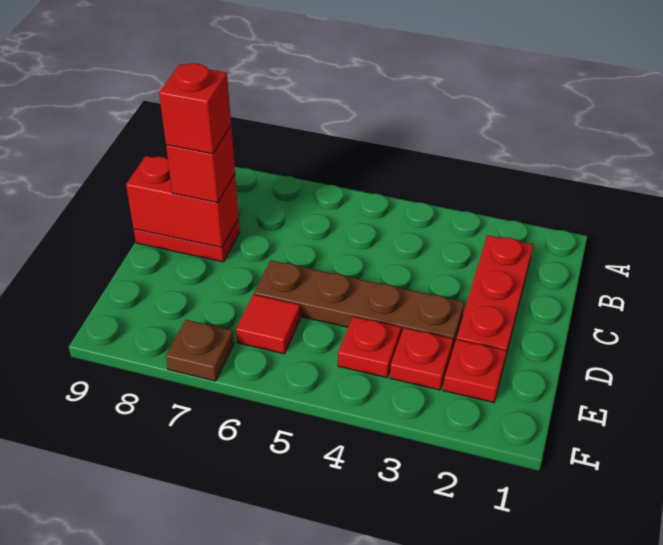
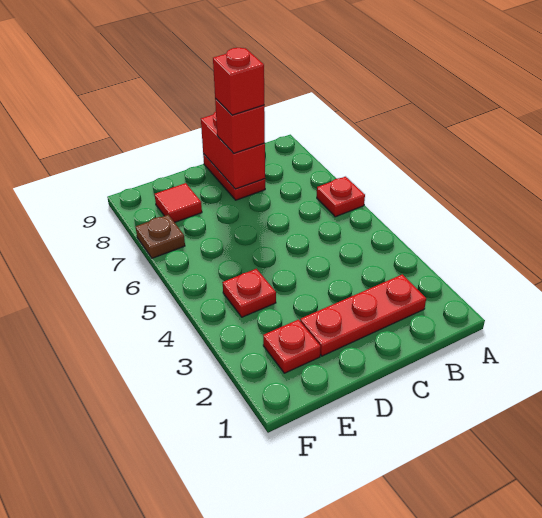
brown plate D3:D6 level 1 -> none
red plate E3 level 1 -> red plate A6 level 1
red tile E6 level 1 -> red tile E8 level 1

